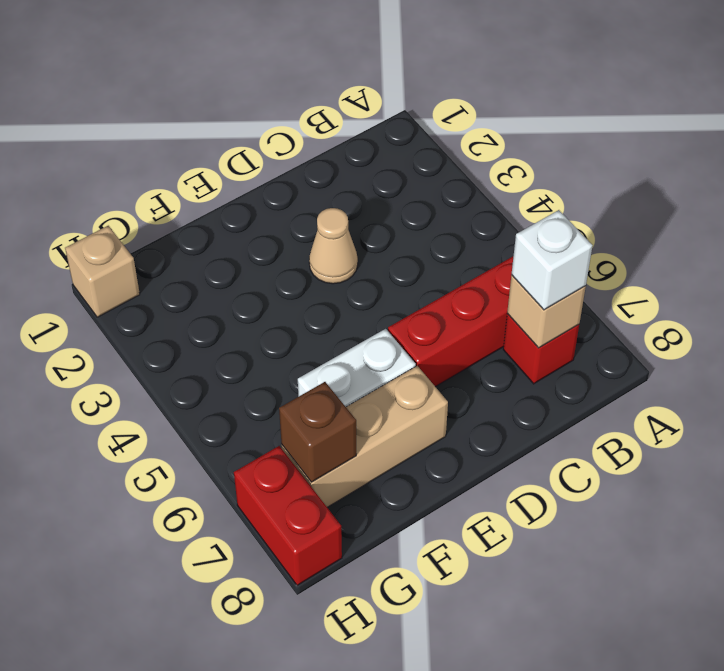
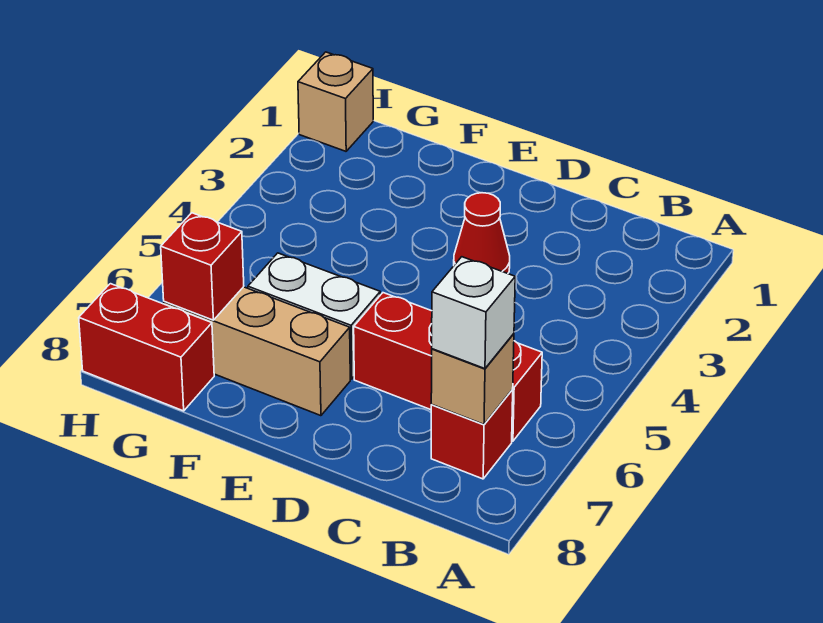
tan cone D3 level 1 -> red cone D3 level 1
brown brick G7 level 2 -> red brick G7 level 2
red brick H7:H8 level 1 -> red brick G8:H8 level 1

